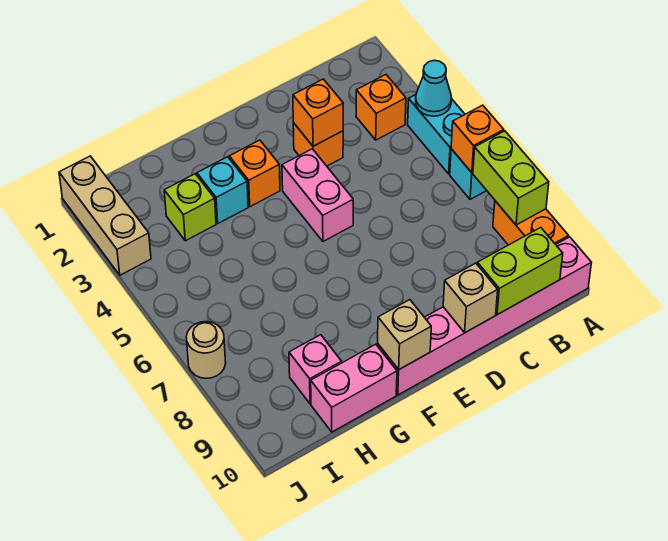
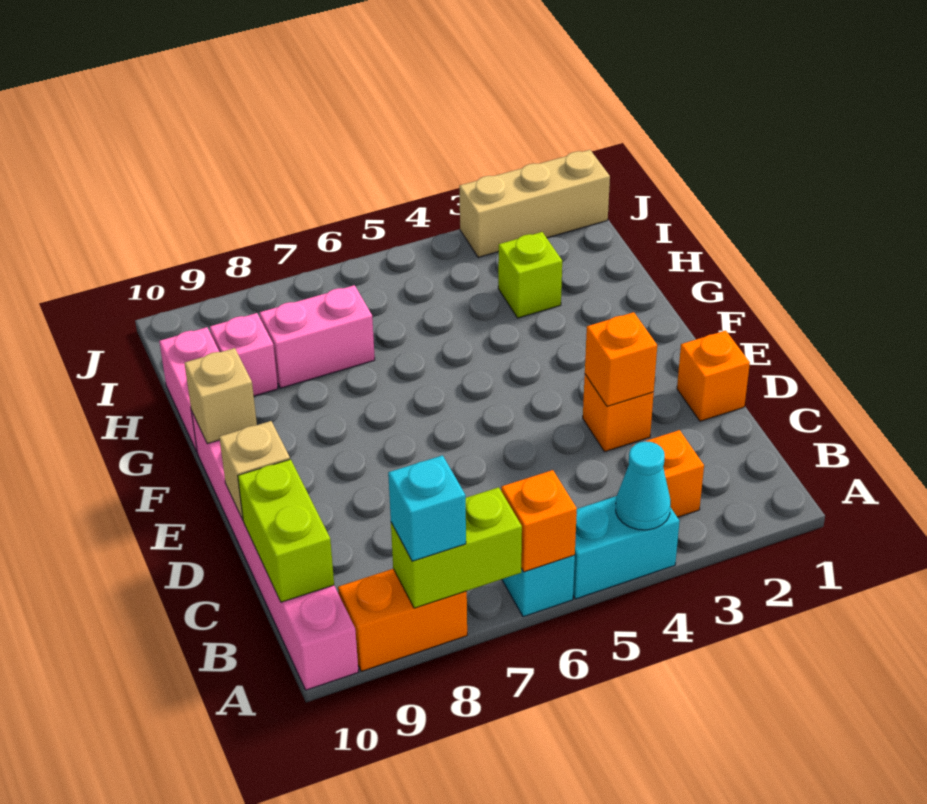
pink brick E4:E5 level 1 -> pink brick H7:H8 level 1
orange brick F3 level 1 -> orange brick D1 level 1
cyan brick G3 level 1 -> cyan brick A8 level 3
tan round brick J7 level 1 -> none

